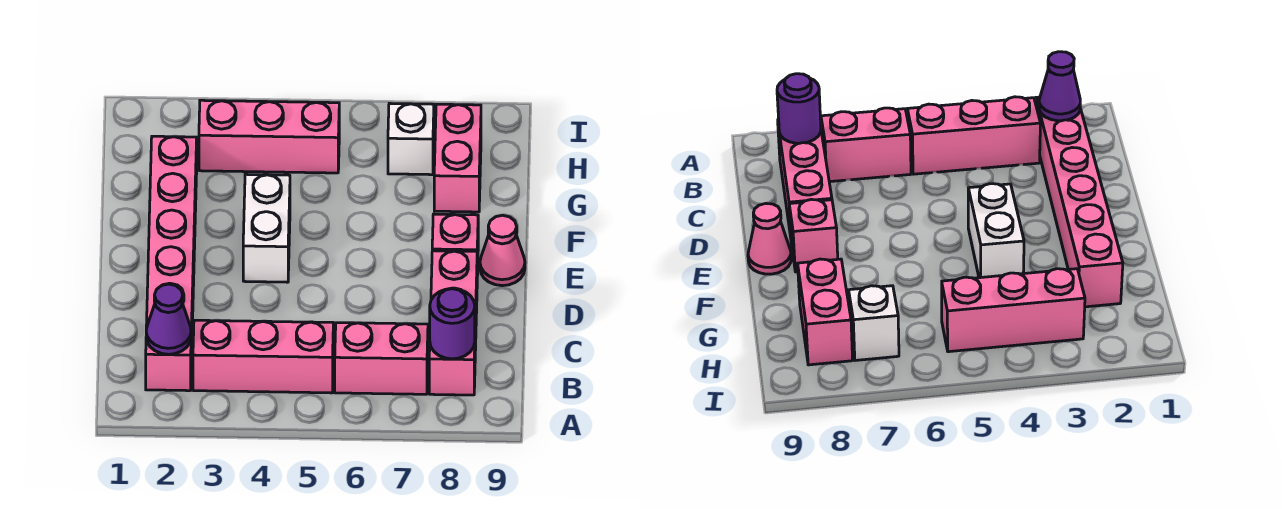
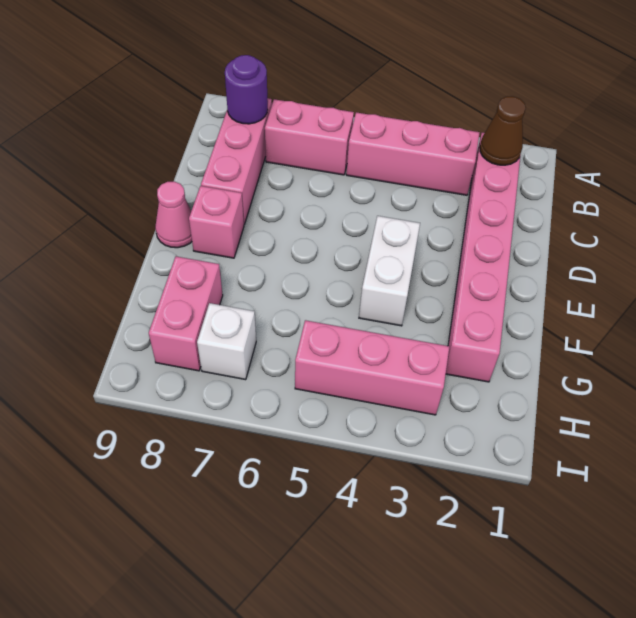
purple cone B2 level 2 -> brown cone B2 level 2

